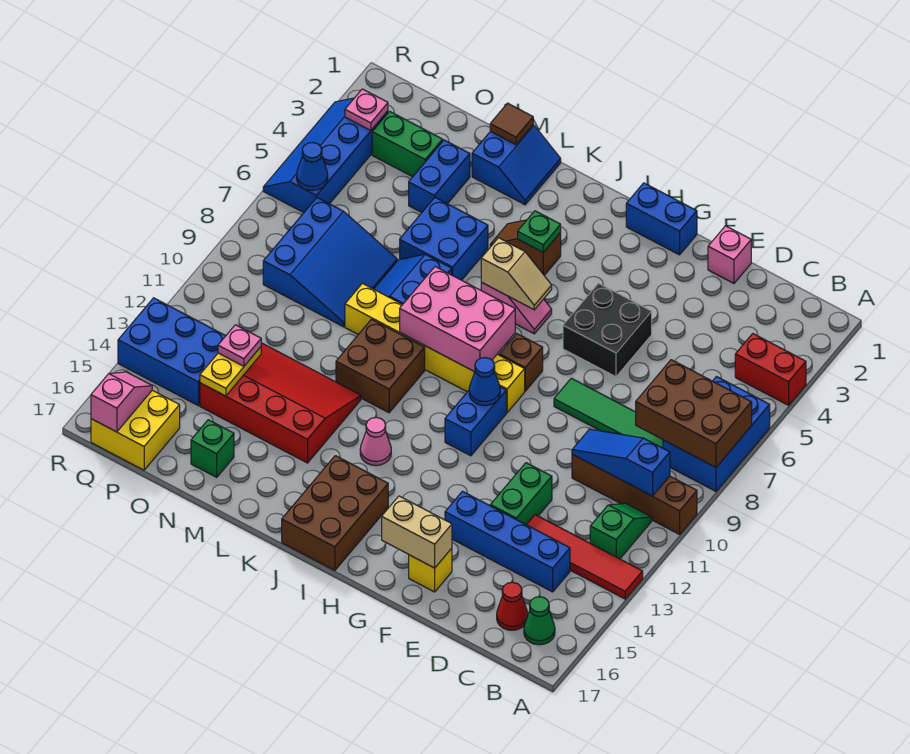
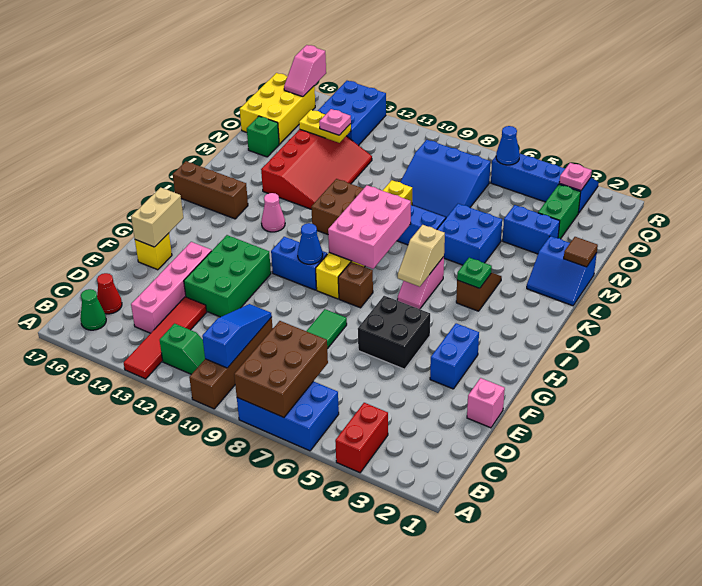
blue brick C14:F14 level 1 -> pink brick C14:F14 level 1
green brick E12:E13 level 1 -> green brick E12:G13 level 1
blue brick G1:H1 level 1 -> blue brick F3:G3 level 1
brown brick I15:J17 level 1 -> brown brick J15:J17 level 1
yellow brick P16:Q17 level 1 -> yellow brick O16:Q17 level 1
pink slope Q16:Q17 level 2 top 17 -> pink slope Q16:R16 level 2 top R

